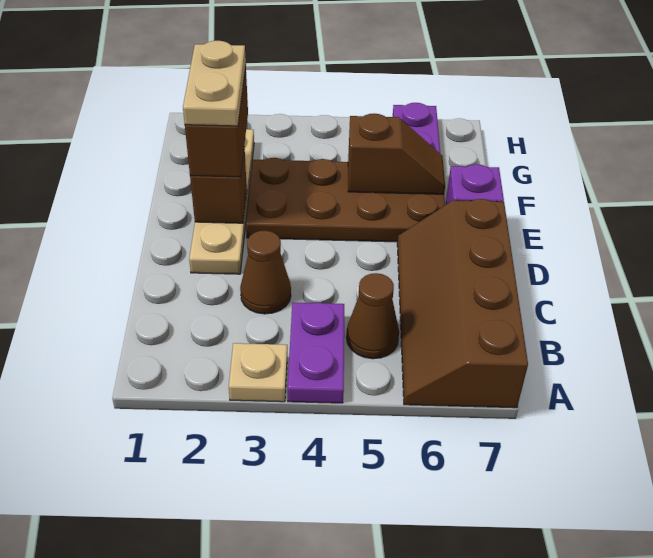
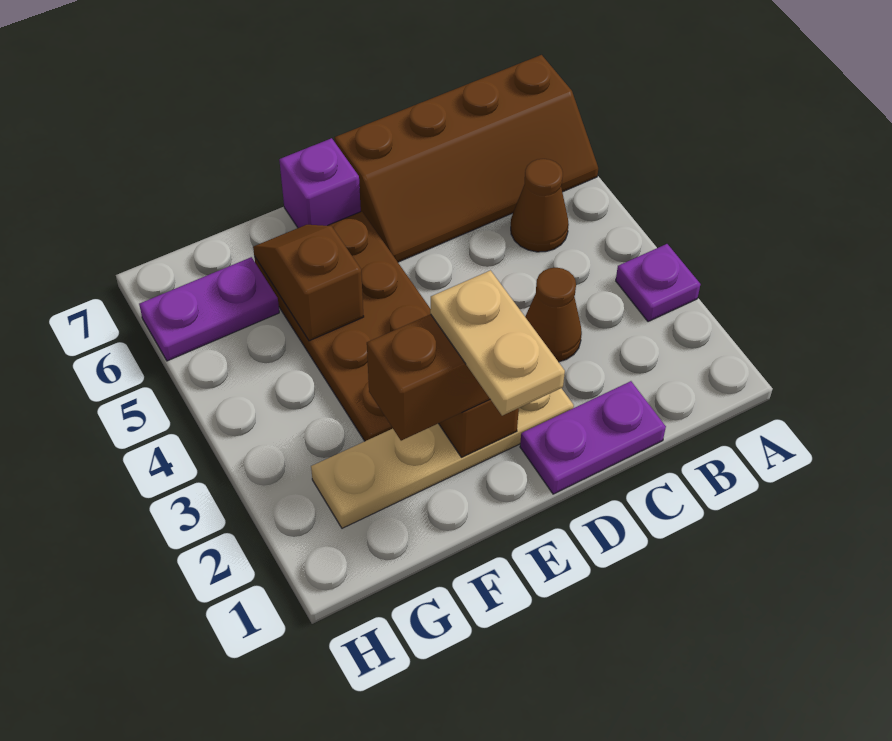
tan plate A3 level 1 -> purple plate A3 level 1
purple plate A4:B4 level 1 -> purple plate C1:D1 level 1
tan plate E2:F2 level 4 -> tan plate E1:E2 level 4

